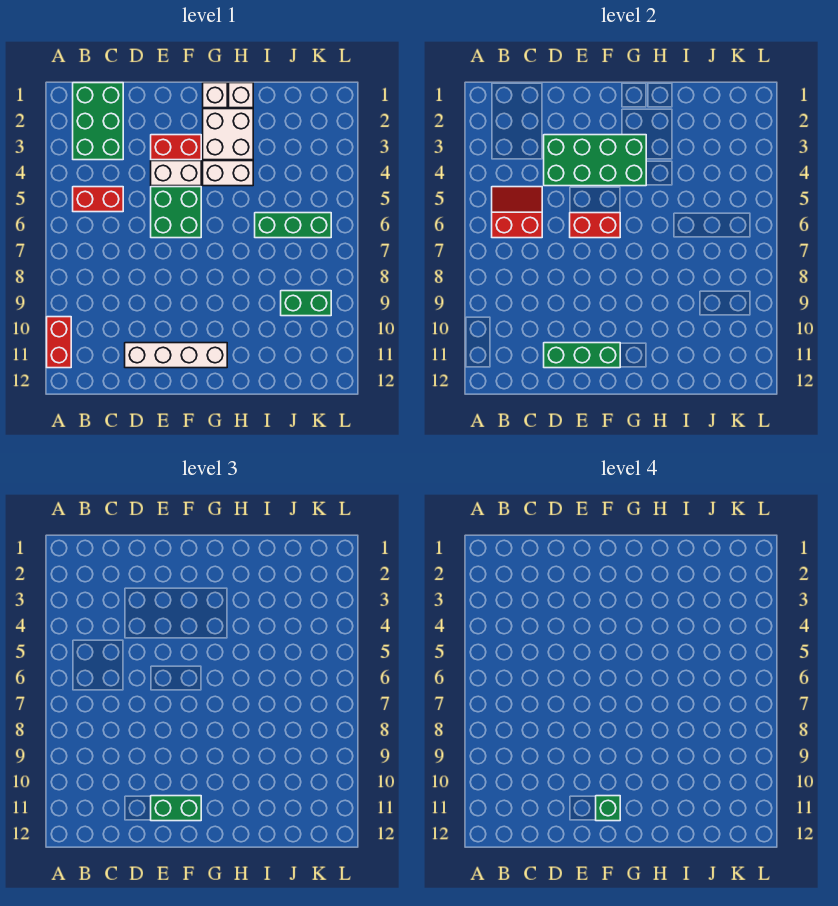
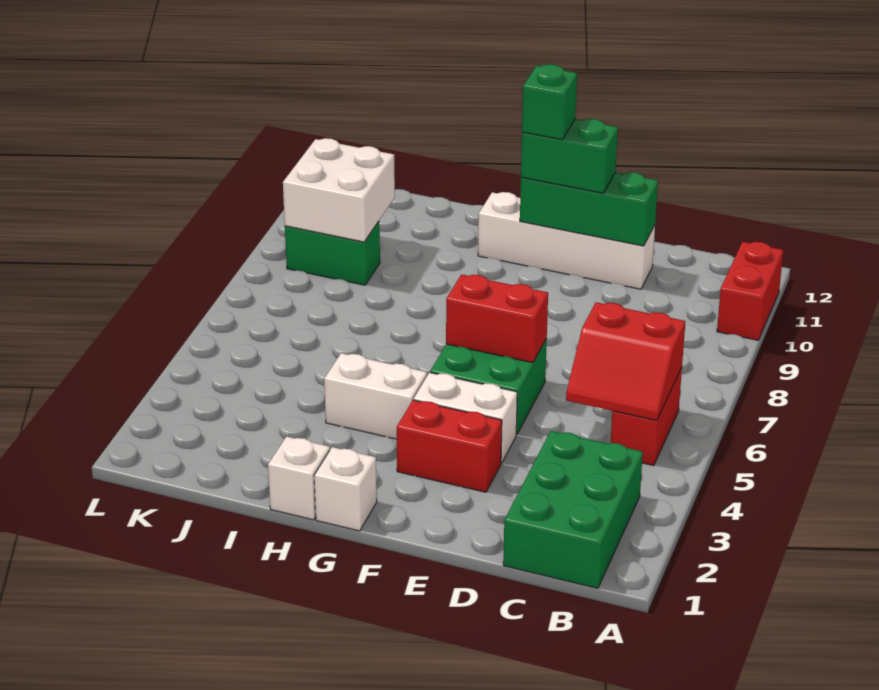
red brick B5:C5 level 1 -> red brick B5:B6 level 1
green brick D3:G4 level 2 -> none
white brick G2:H3 level 1 -> white brick J9:K10 level 2
green brick I6:K6 level 1 -> none

